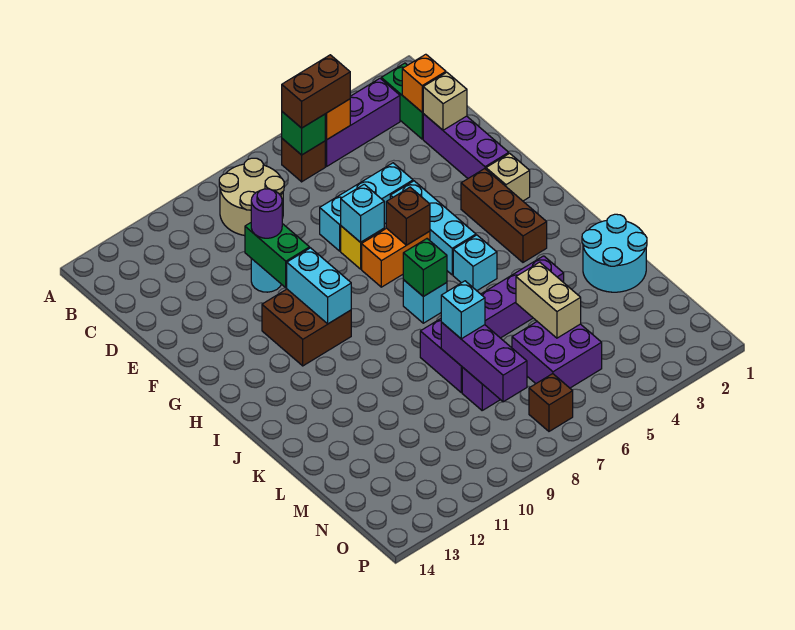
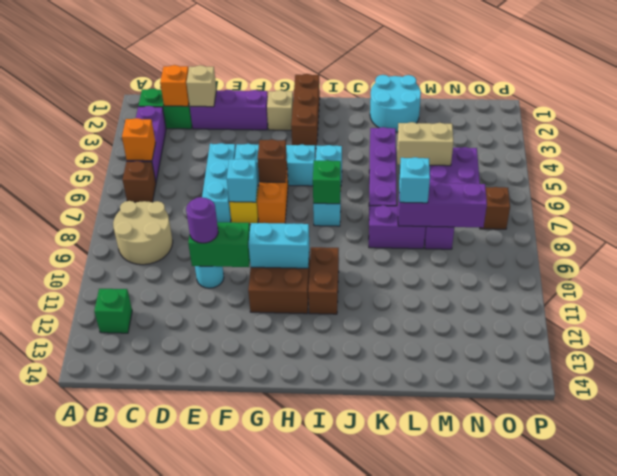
brown brick B5:B6 level 3 -> brown brick I10:I11 level 1
green brick B6 level 2 -> green brick B12 level 1
brown brick G3:I3 level 1 -> brown brick H1:H3 level 1

